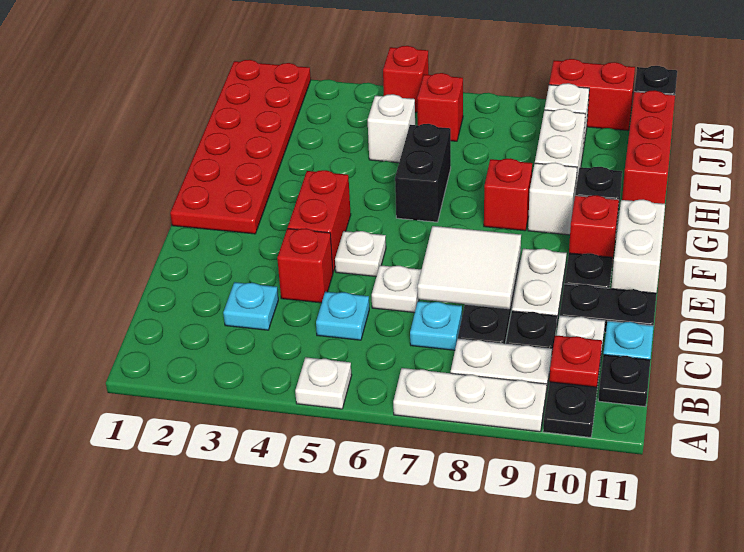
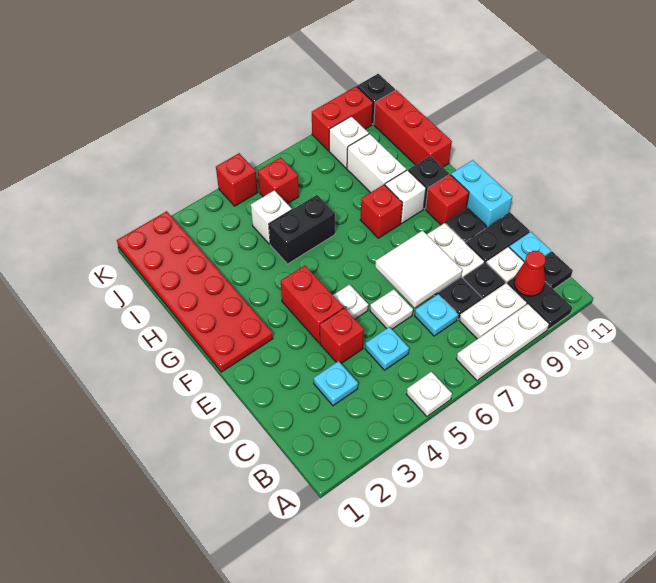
red plate B10 level 2 -> red cone B10 level 2
white brick E11:F11 level 1 -> cyan brick E11:F11 level 1
black brick G6:H6 level 1 -> black brick H5:H6 level 1

